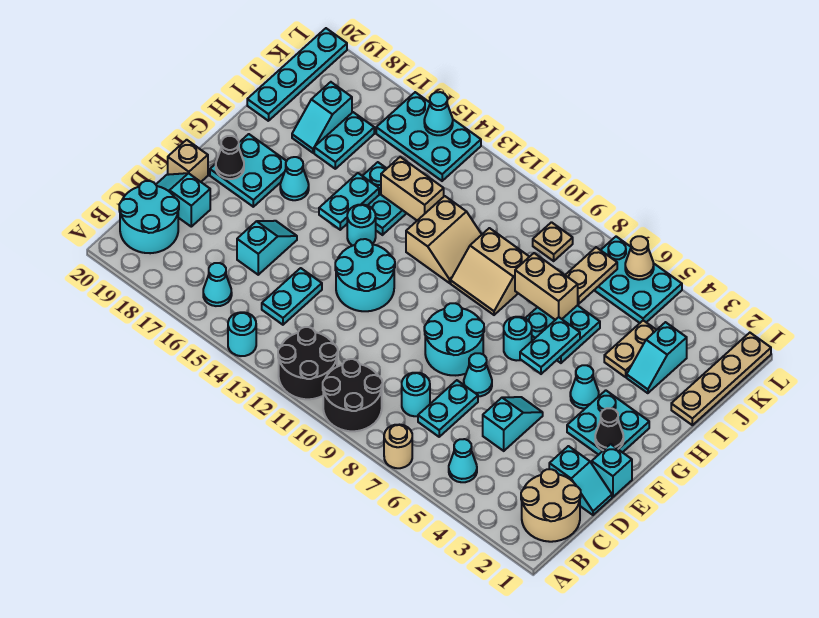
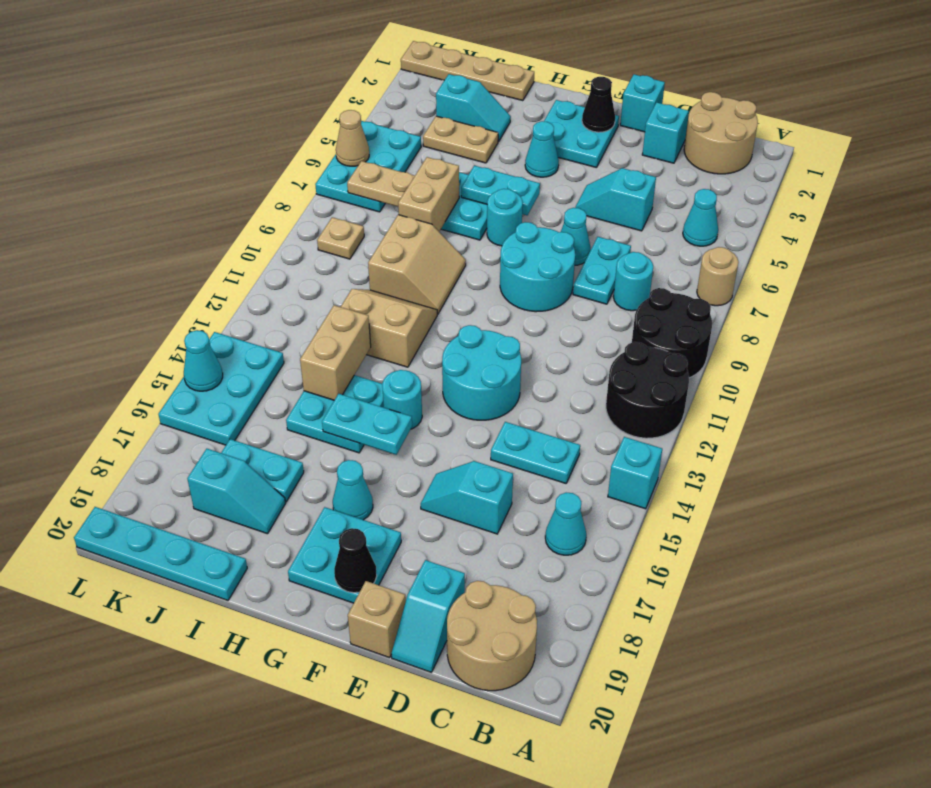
cyan round brick A14 level 1 -> cyan brick A14 level 1
cyan round brick B19:C20 level 1 -> tan round brick B19:C20 level 1
cyan plate C7:D7 level 1 -> cyan plate D7:D8 level 1

